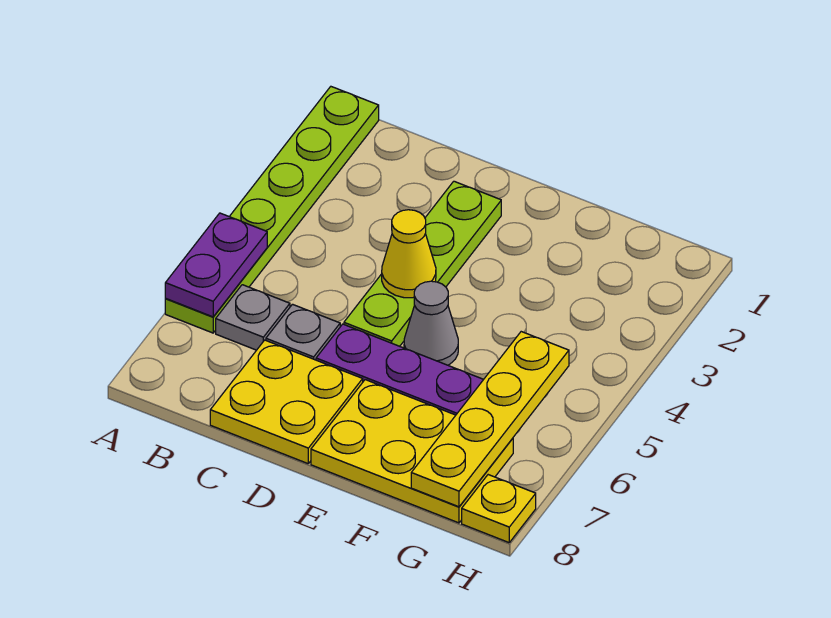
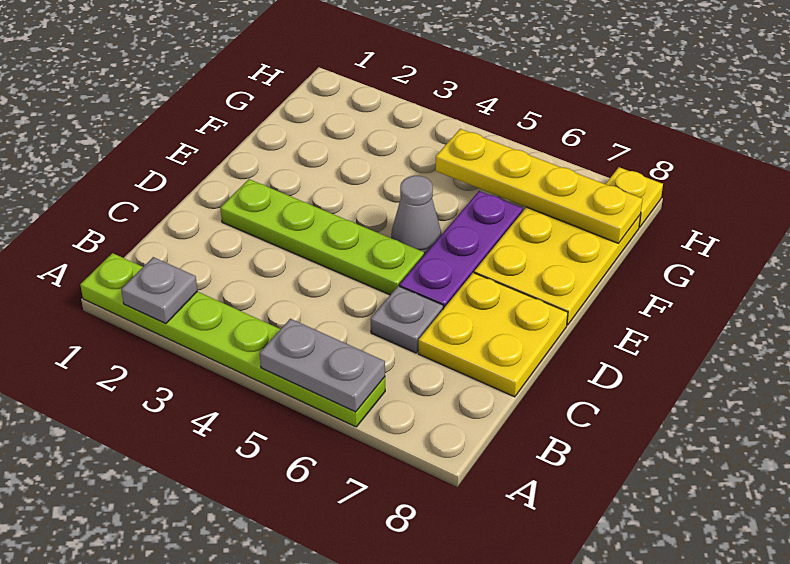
purple plate A5:A6 level 2 -> grey plate A5:A6 level 2
grey plate B6 level 1 -> grey plate A2 level 2
yellow cone D4 level 2 -> none

